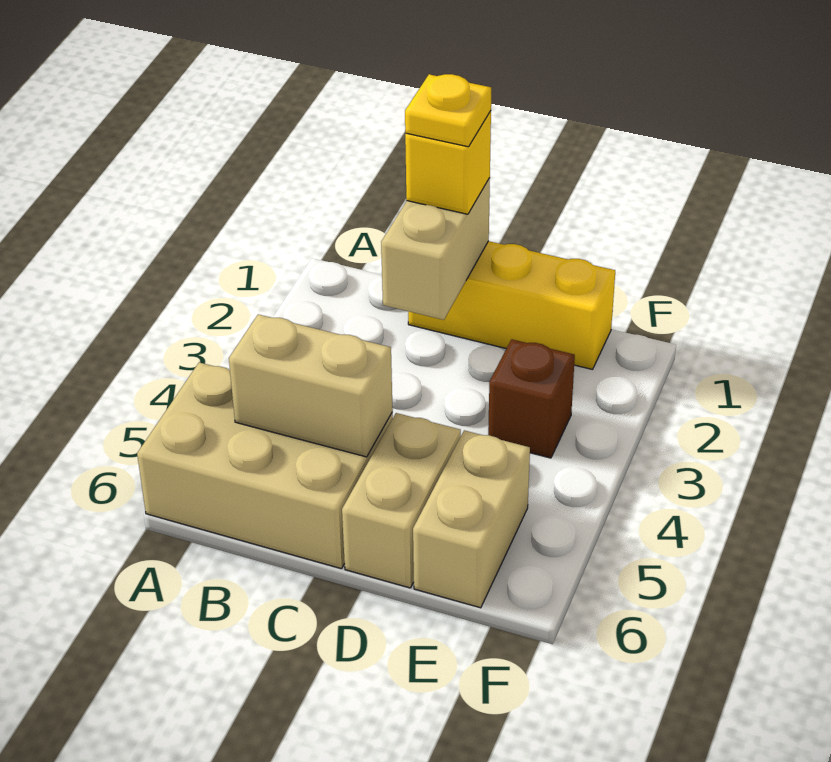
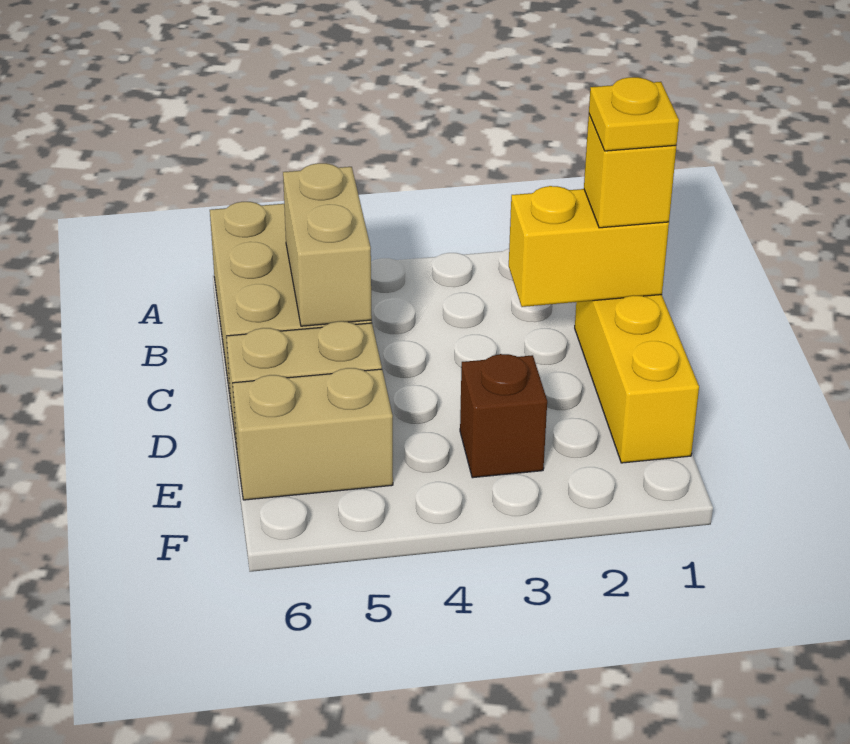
tan brick C1:C2 level 2 -> yellow brick C1:C2 level 2

